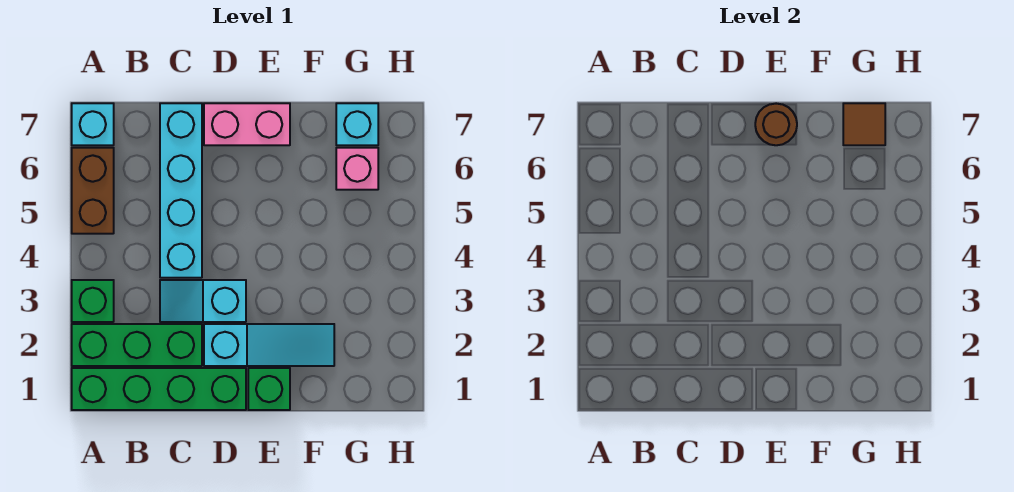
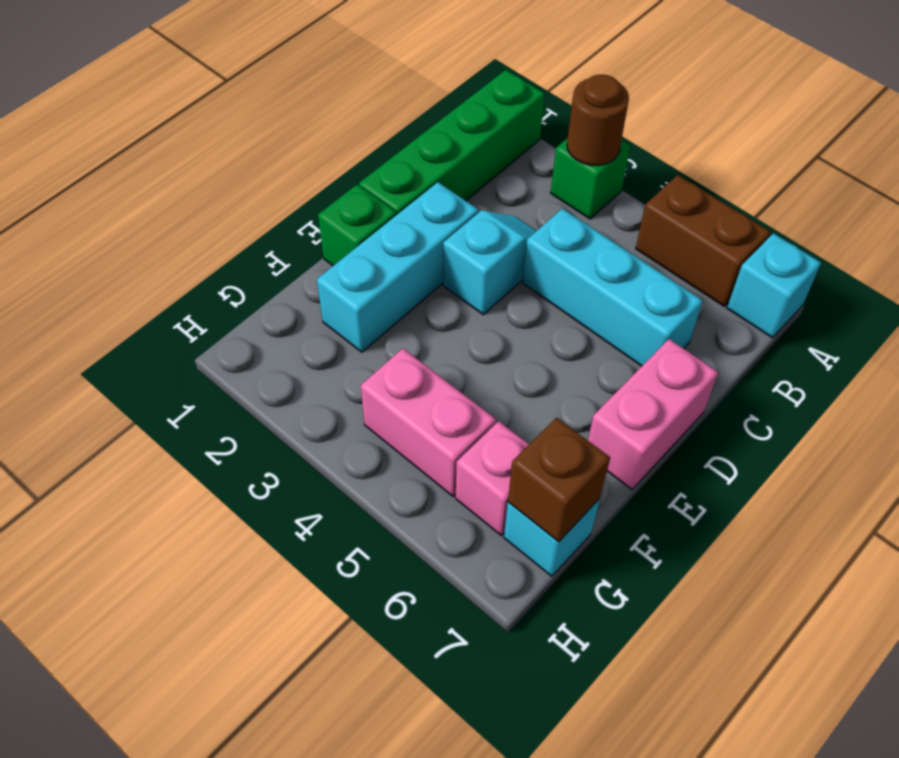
green brick A2:C2 level 1 -> none
cyan brick C4:C7 level 1 -> cyan brick C4:C6 level 1
cyan slope D2:F2 level 1 top D -> cyan brick D2:F2 level 1
brown round brick E7 level 2 -> brown round brick A3 level 2
none -> pink brick G4:G5 level 1
brown tile G7 level 2 -> brown brick G7 level 2

